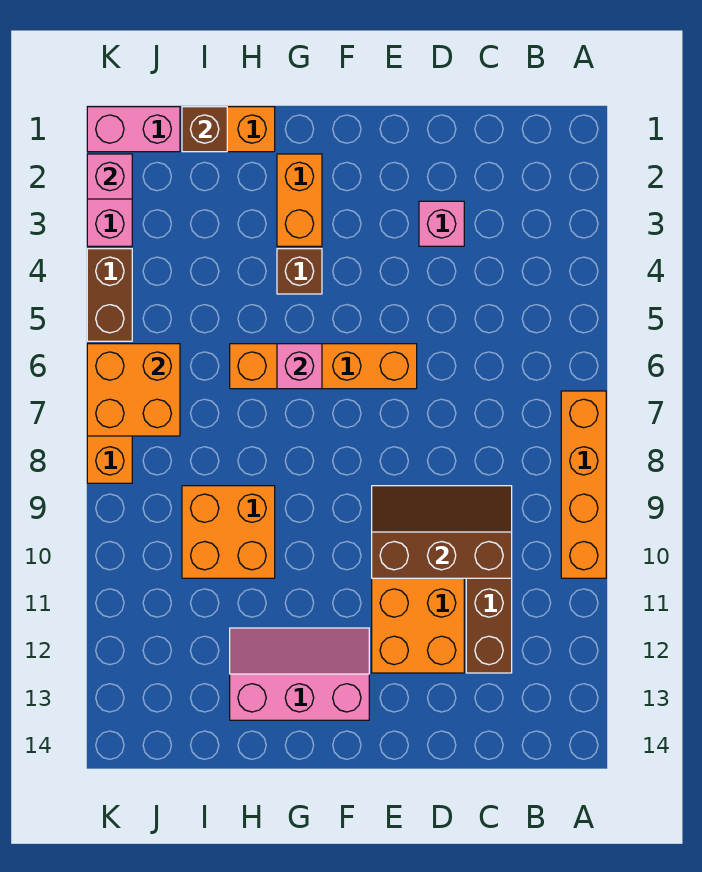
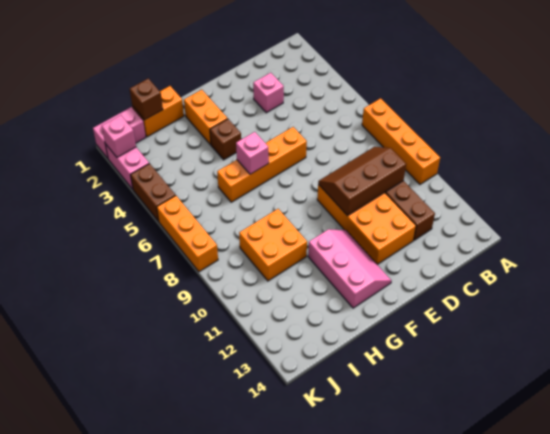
pink slope F12:H13 level 1 top 13 -> pink slope F11:G13 level 1 top G
orange brick J6:K7 level 2 -> none

